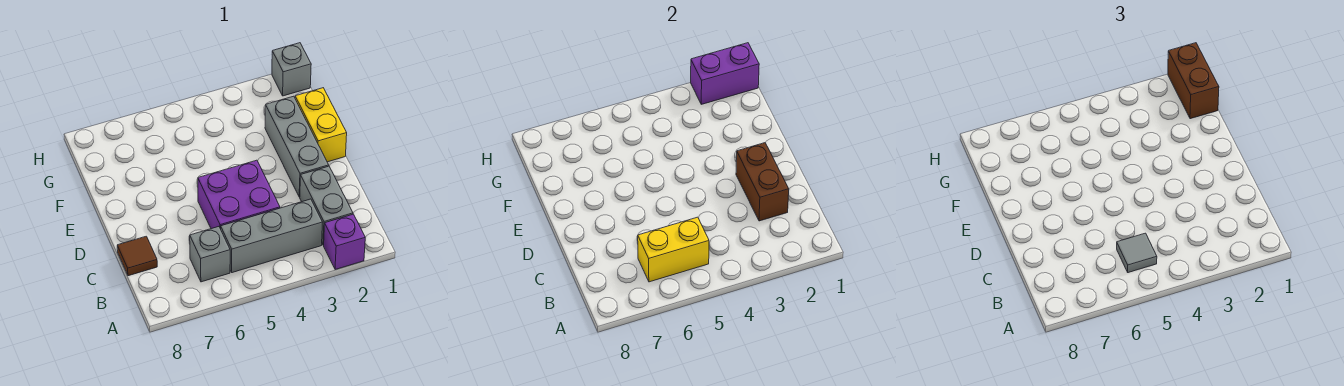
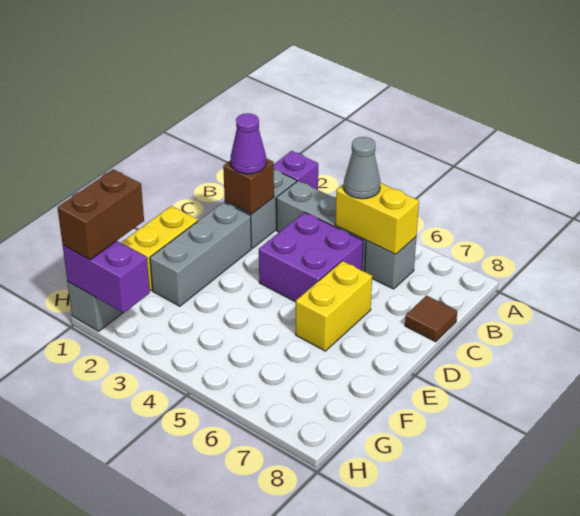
grey tile B5 level 3 -> grey cone B5 level 3
brown brick C2:D2 level 2 -> brown brick C2 level 2
none -> purple cone C2 level 3
none -> yellow brick D6:E6 level 1

